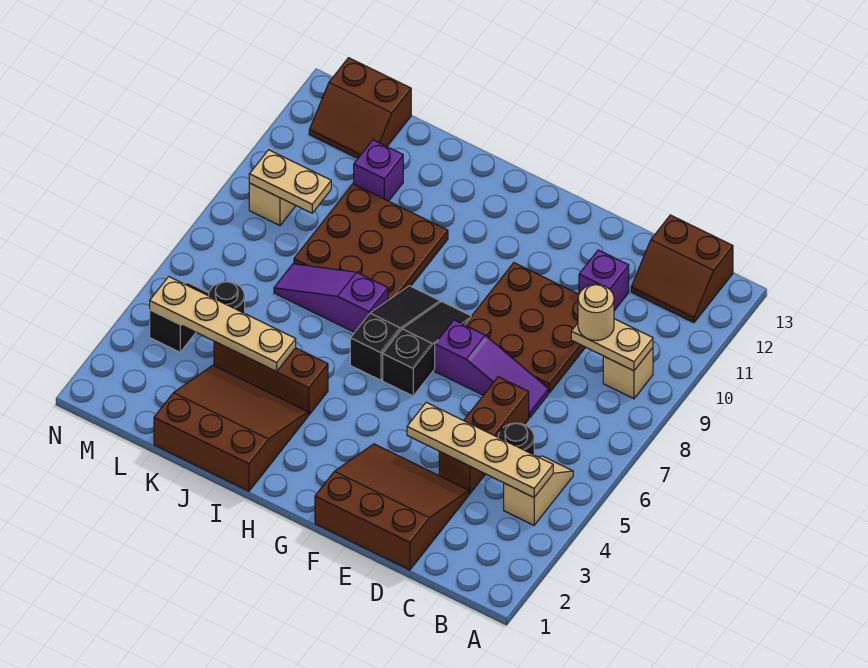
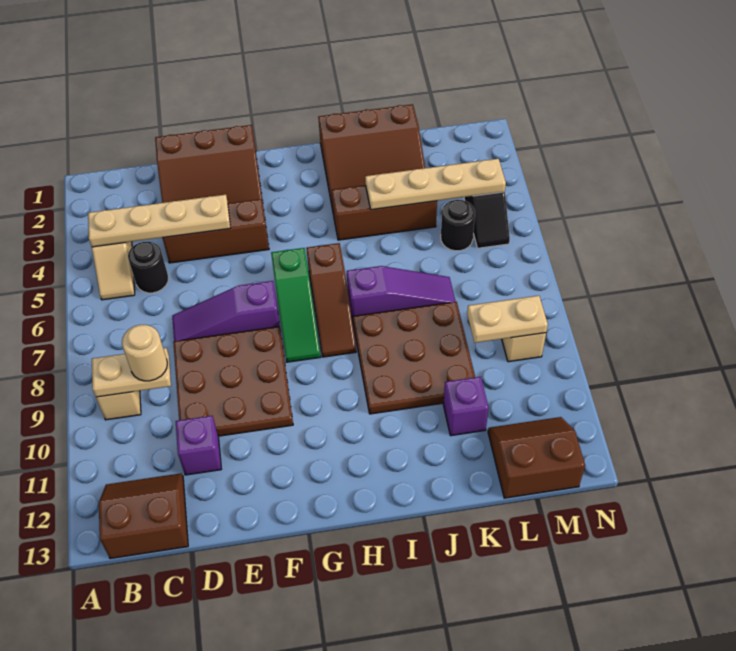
brown brick D4:D6 level 1 -> brown brick D4:F4 level 1
black slope G6:G8 level 1 top 6 -> green slope G6:G8 level 1 top 6
black slope H6:H8 level 1 top 6 -> brown slope H6:H8 level 1 top 6

